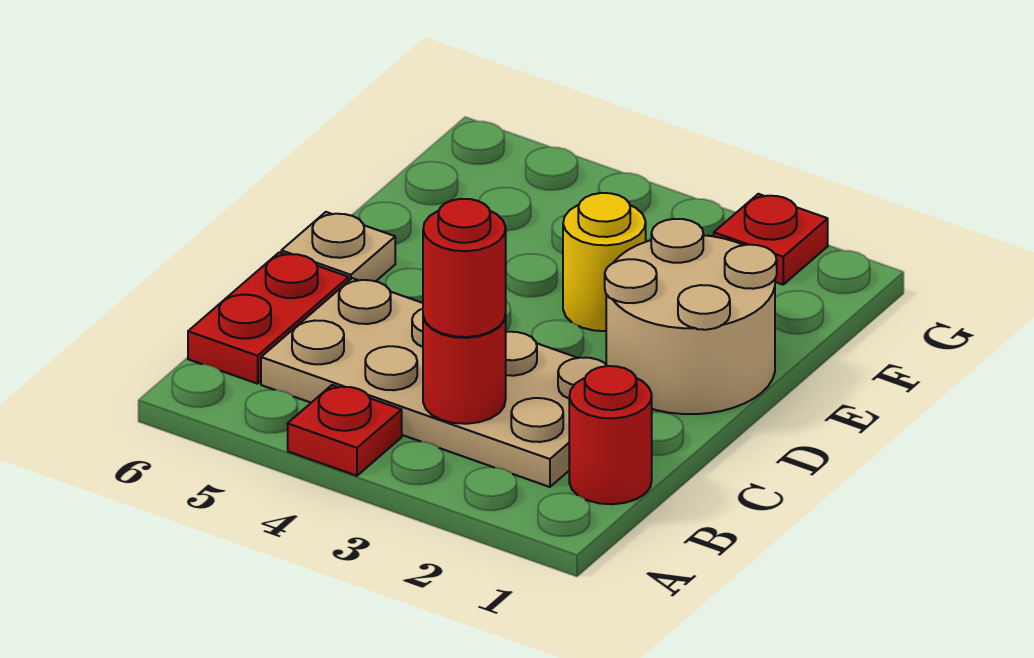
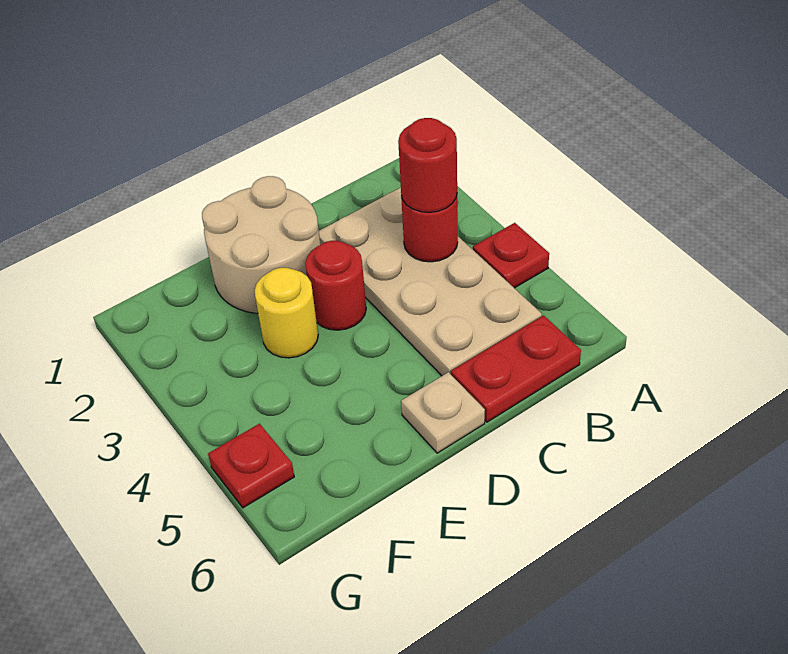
red round brick B1 level 1 -> red round brick D3 level 1
red plate G2 level 1 -> red plate G5 level 1

